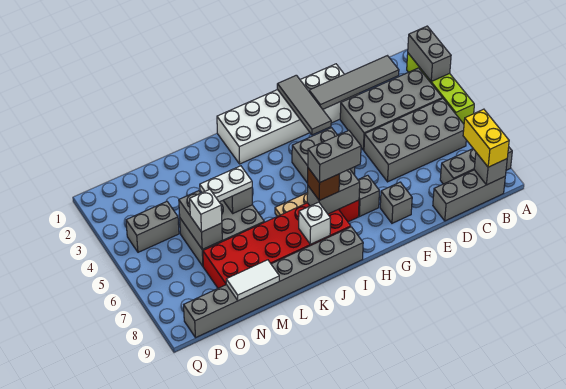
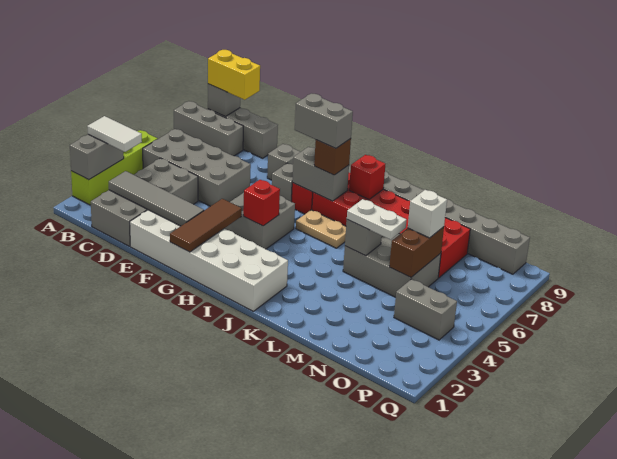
grey brick B3:E4 level 1 -> grey brick C1:D4 level 1
yellow brick B8:B9 level 3 -> yellow brick B9:C9 level 3
grey tile G1:G3 level 2 -> brown tile G1:G3 level 2
none -> red brick H4 level 2
white brick J8 level 2 -> red brick J8 level 2
white tile M9:N9 level 2 -> white tile A3:B3 level 3
grey brick N5:N6 level 2 -> brown brick N5:N6 level 2

